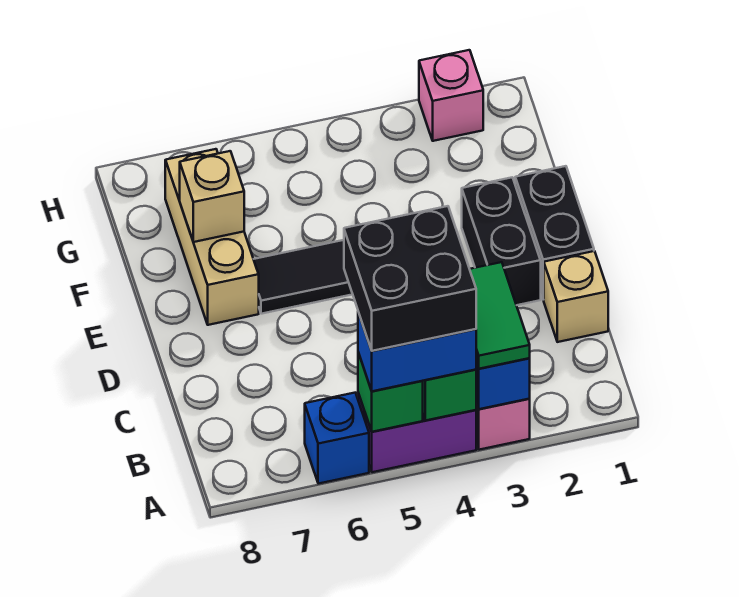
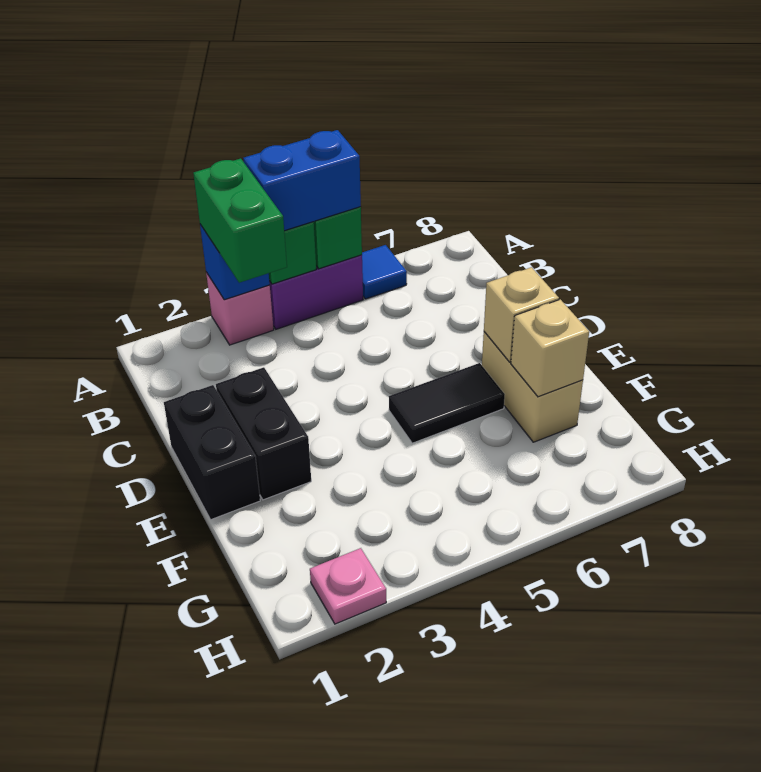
green tile A3:B3 level 3 -> green brick A3:B3 level 3
black brick A4:B5 level 4 -> none
blue brick A6 level 1 -> blue tile A6 level 1
tan brick C1 level 1 -> tan brick E7 level 2
tan brick E7:G7 level 1 -> tan brick E7:F7 level 1
pink brick H2 level 1 -> pink plate H2 level 1

